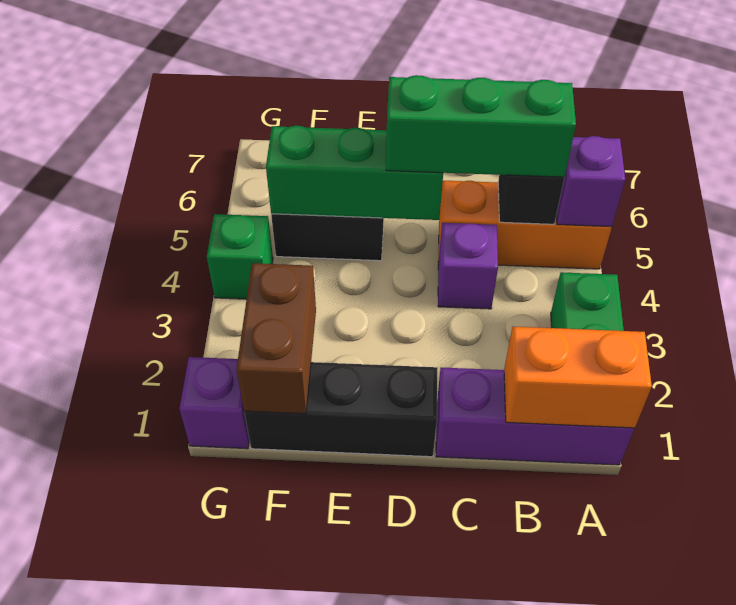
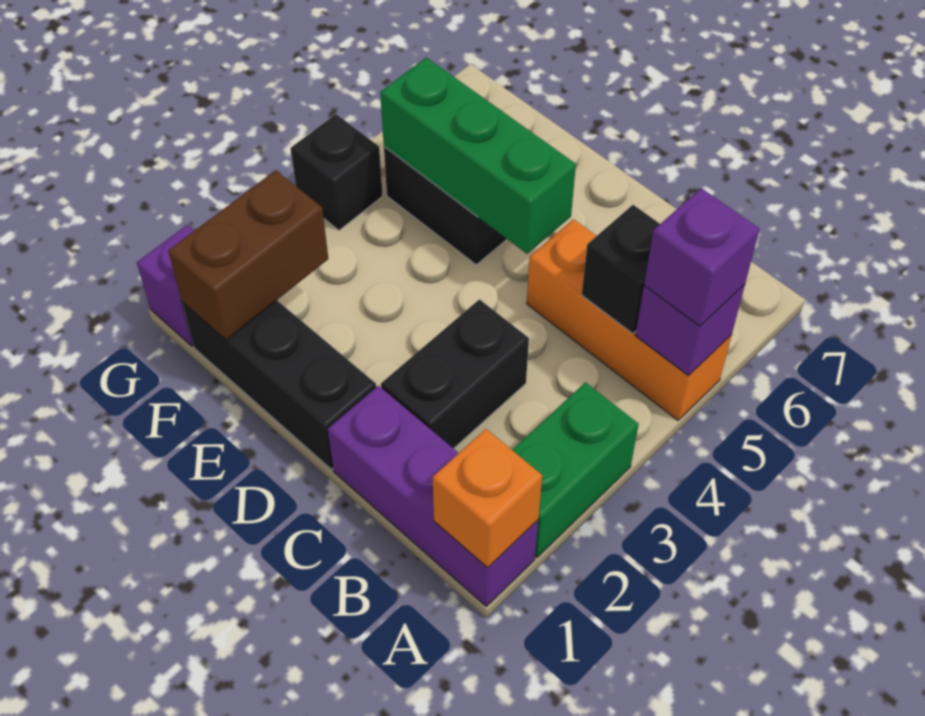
orange brick A1:B1 level 2 -> orange brick A1 level 2
green brick B5:D5 level 3 -> none
none -> black brick C2:C3 level 1
purple brick C4 level 1 -> purple brick A5 level 3
green brick G4 level 1 -> black brick G4 level 1

